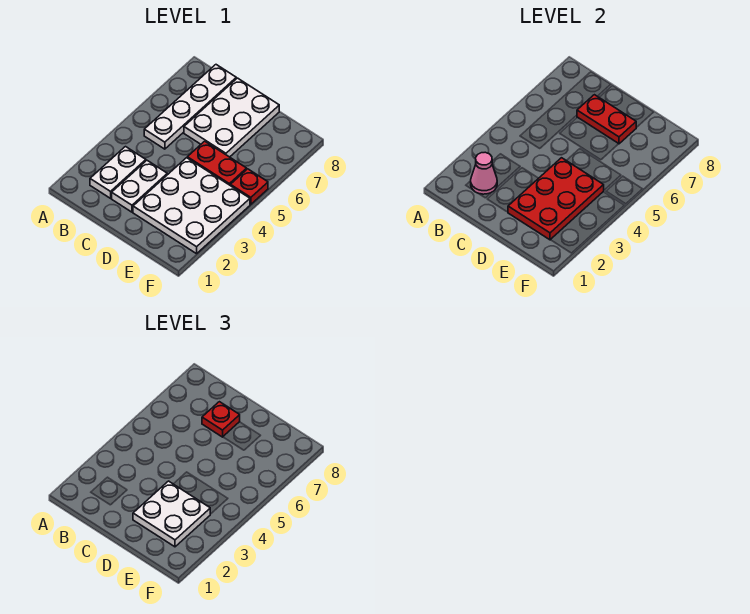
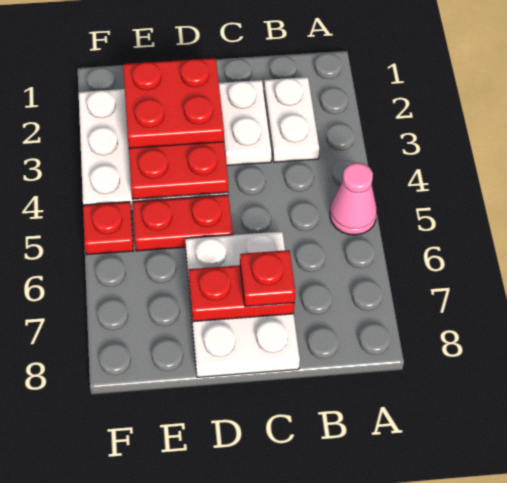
pink cone B2 level 2 -> pink cone A5 level 1
white plate B5:B8 level 1 -> none
white plate D2:E3 level 3 -> red plate D2:E3 level 3

